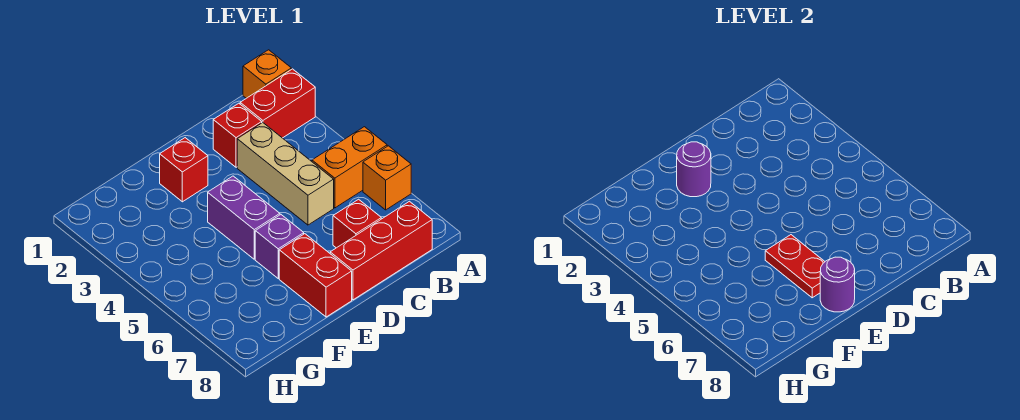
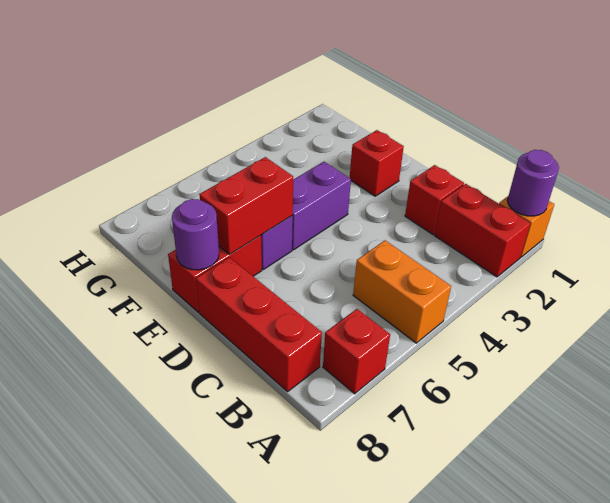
orange brick A6 level 1 -> none
tan brick C3:C5 level 1 -> none
red brick C7 level 1 -> red brick A7 level 1
purple round brick E2 level 2 -> purple round brick A1 level 2
red plate E6:E7 level 2 -> red brick E6:E7 level 2

